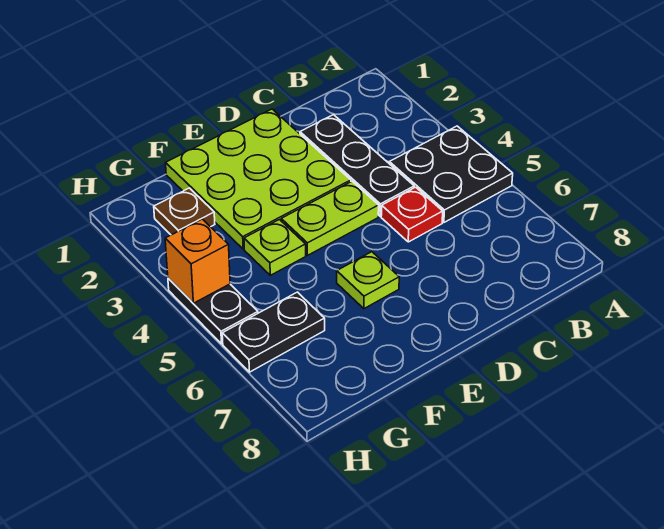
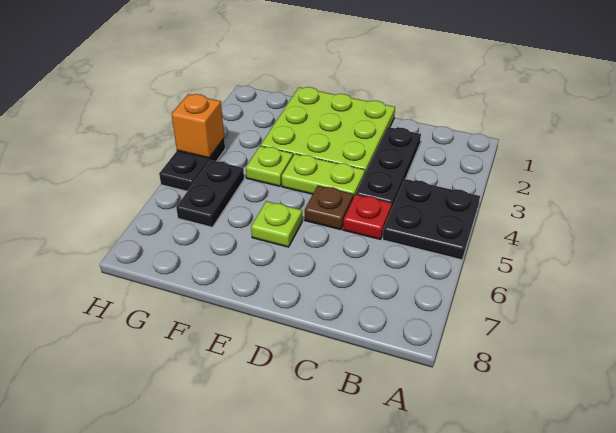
brown plate G2 level 1 -> brown plate D5 level 1
black plate G6:H6 level 1 -> black plate G5:G6 level 1

